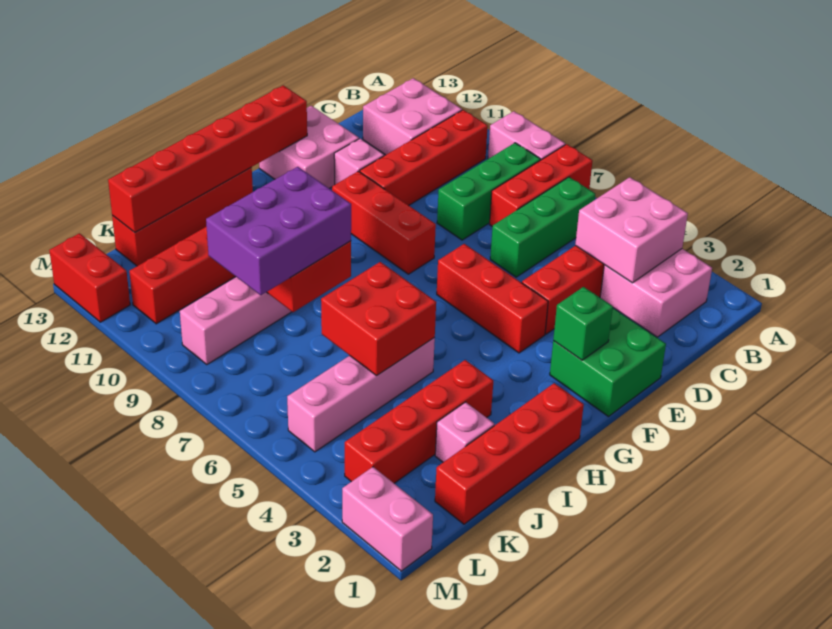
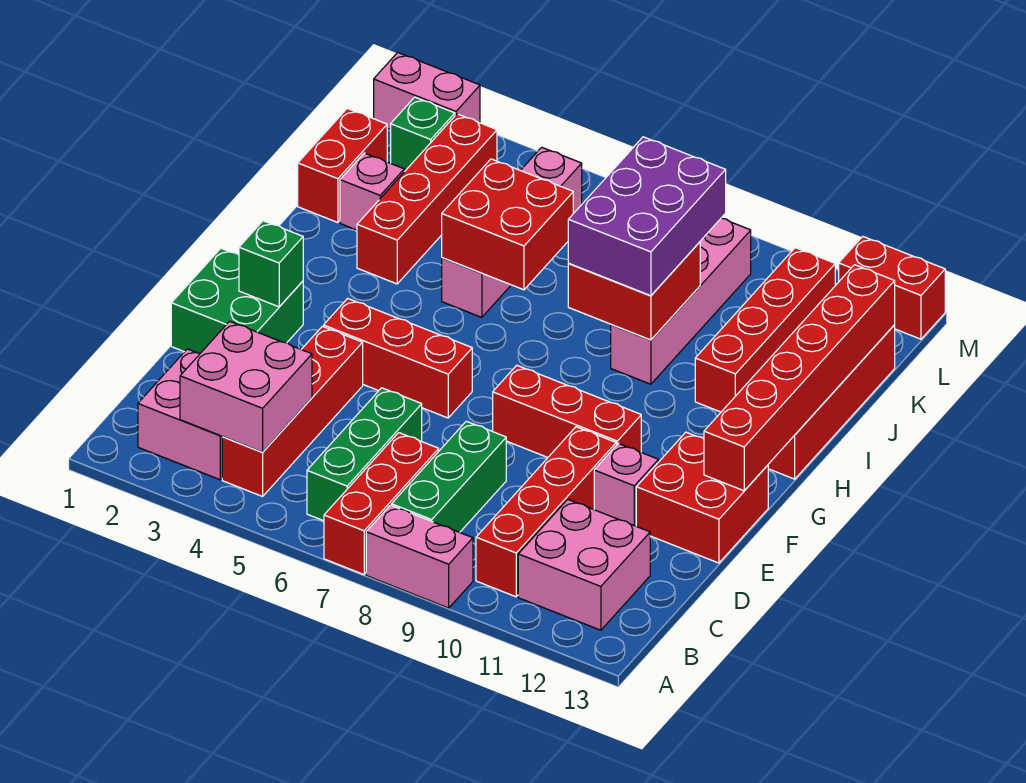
pink brick E12:F13 level 1 -> red brick E12:F13 level 1
red brick H1:K1 level 1 -> red brick J1:K1 level 1
none -> green brick L2 level 1

